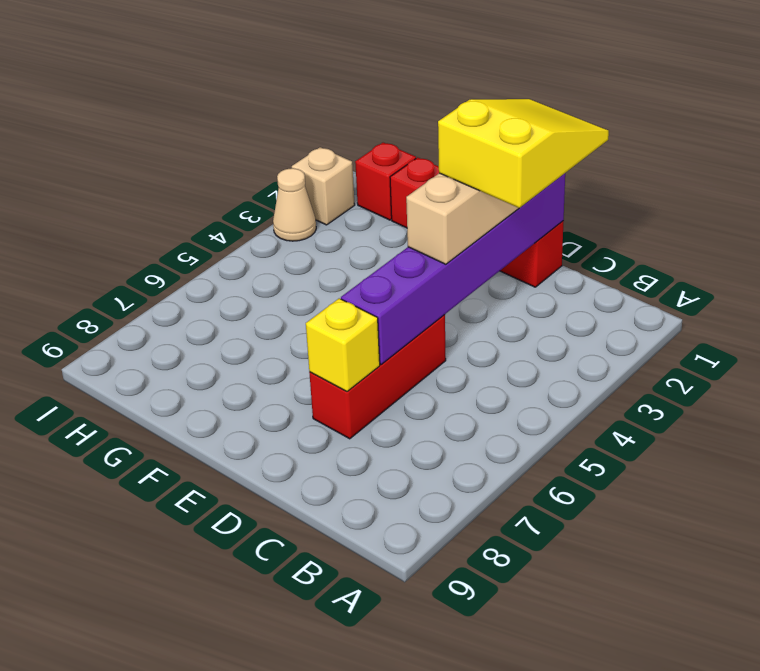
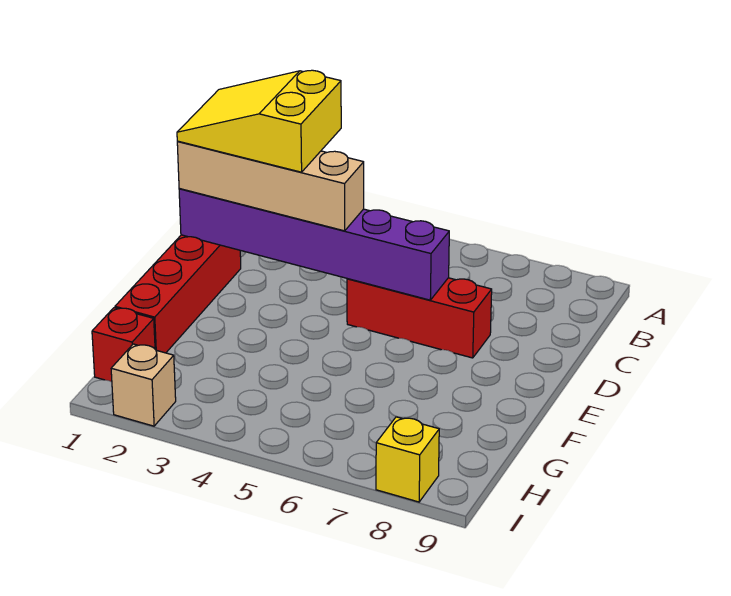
yellow brick D7 level 2 -> yellow brick I8 level 1
tan cone I3 level 1 -> none

